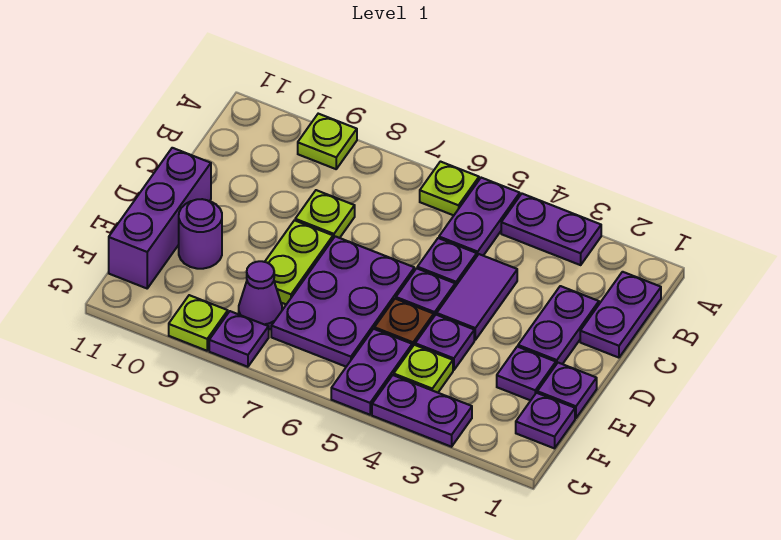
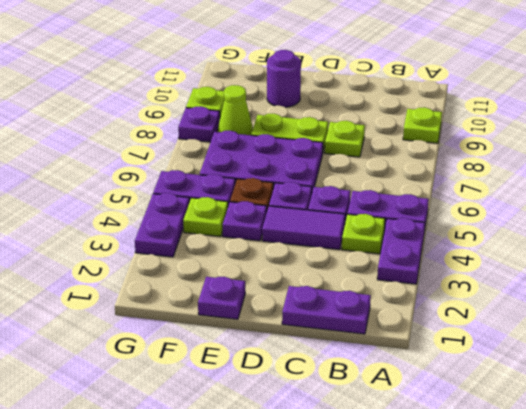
lime plate A6 level 1 -> lime plate B4 level 1
purple plate C2:D2 level 1 -> none
purple brick D11:F11 level 1 -> none
purple plate E2 level 1 -> none
purple plate F1 level 1 -> none
purple cone F8 level 1 -> lime cone F8 level 1

